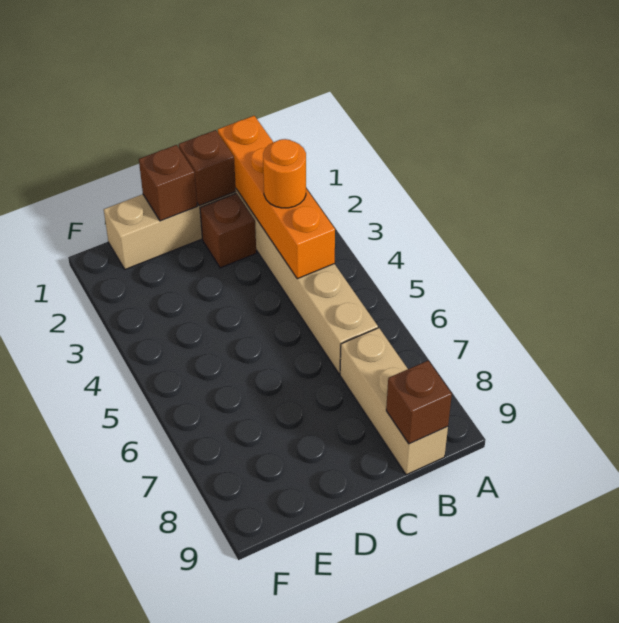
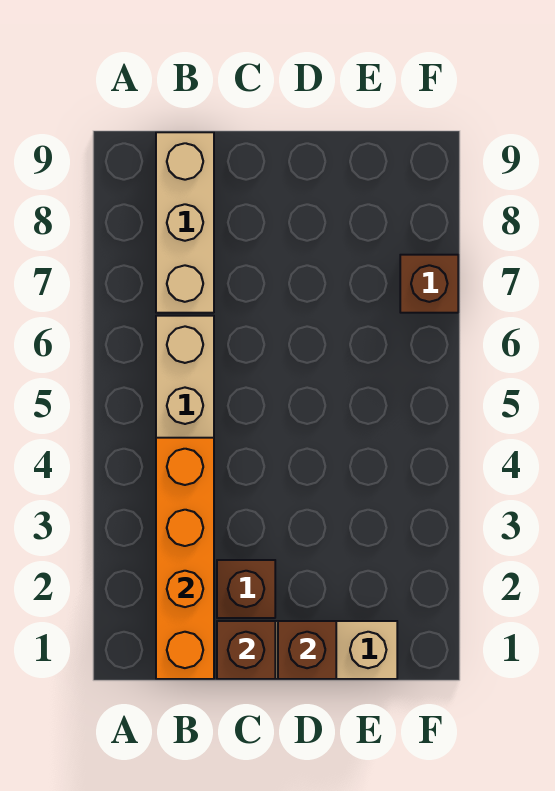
orange round brick B3 level 3 -> none
brown brick B9 level 2 -> brown brick F7 level 1

